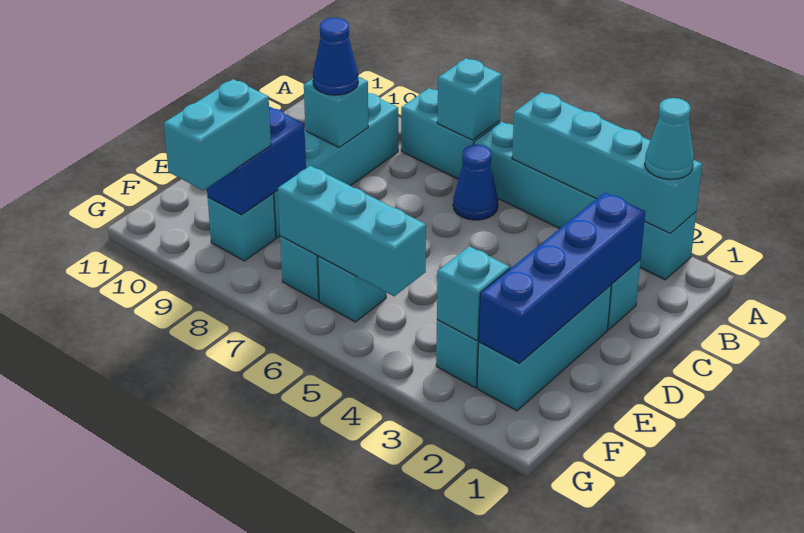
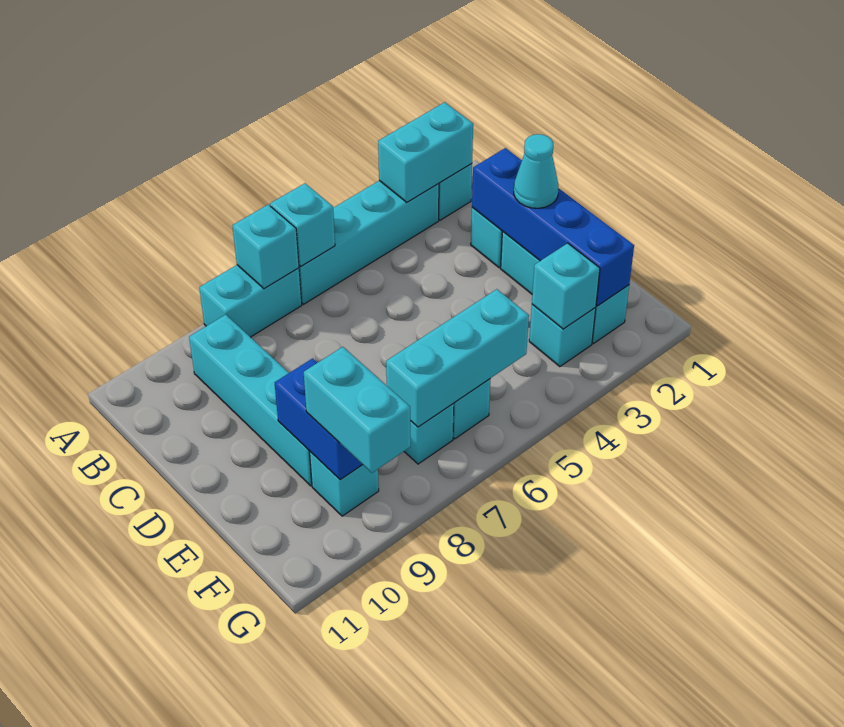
cyan brick A2:A5 level 2 -> cyan brick A2:A3 level 2
cyan cone A2 level 3 -> cyan cone D2 level 3
blue cone B6 level 1 -> none
cyan brick C9 level 2 -> cyan brick A6 level 2
blue cone C9 level 3 -> none

